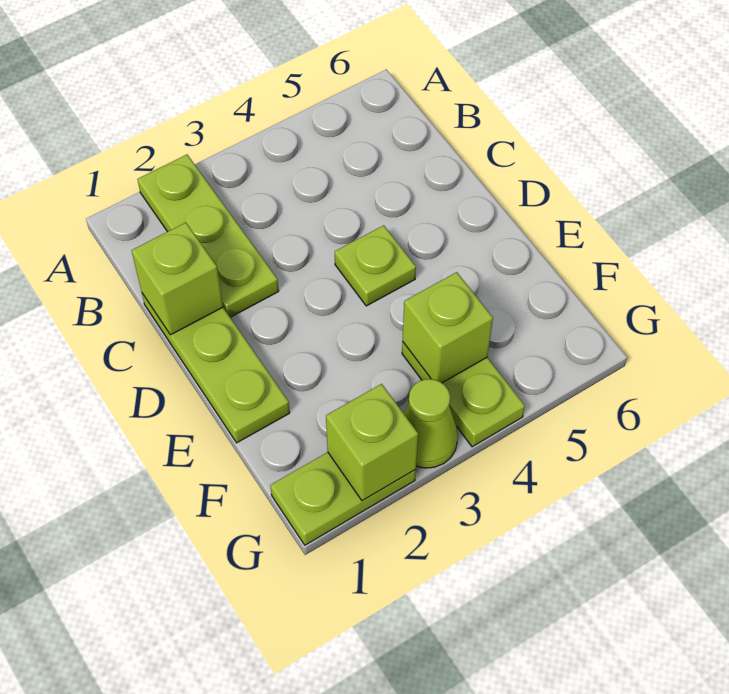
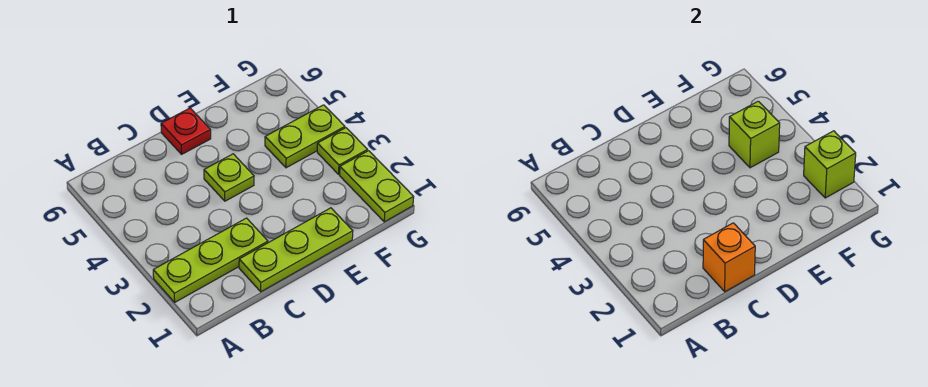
lime brick C1 level 2 -> orange brick C1 level 2
none -> red plate D6 level 1
lime cone G3 level 1 -> lime plate G3 level 1

